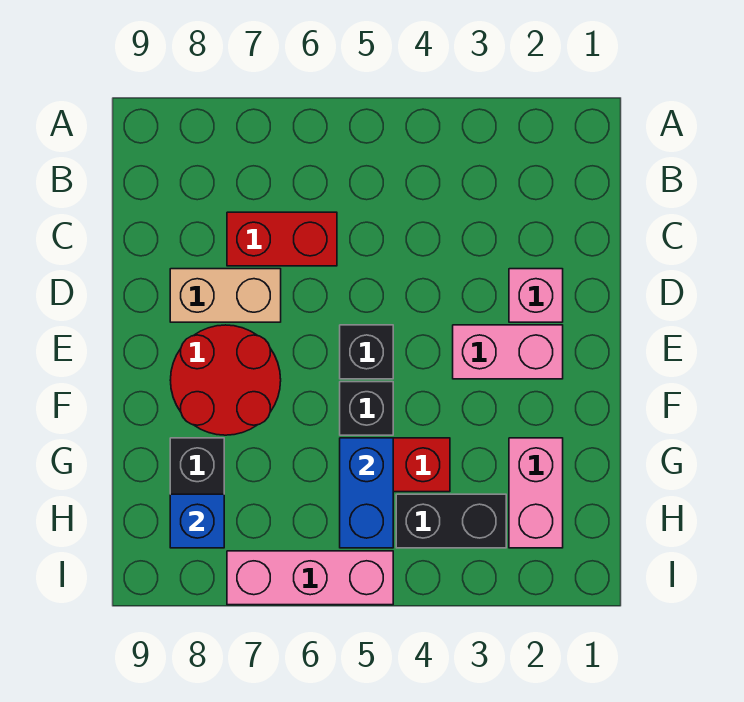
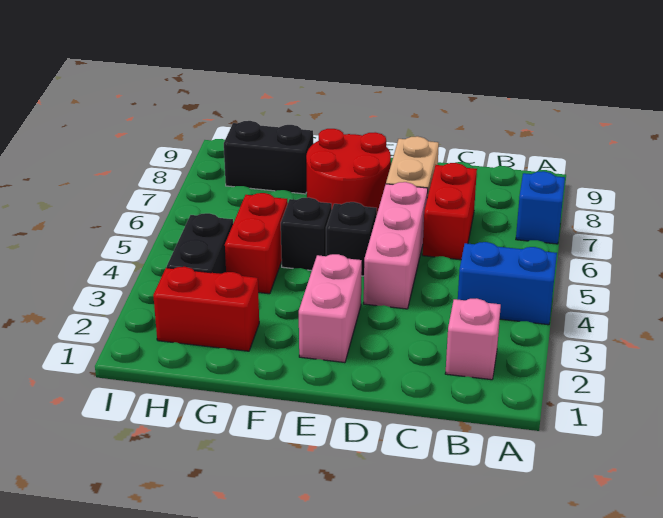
pink brick D2 level 1 -> pink brick B2 level 1
pink brick G2:H2 level 1 -> red brick G2:H2 level 1
blue brick G5:H5 level 2 -> blue brick A4:B4 level 1
blue brick H8 level 2 -> blue brick A7 level 1
pink brick I5:I7 level 1 -> pink brick D4:D6 level 1

